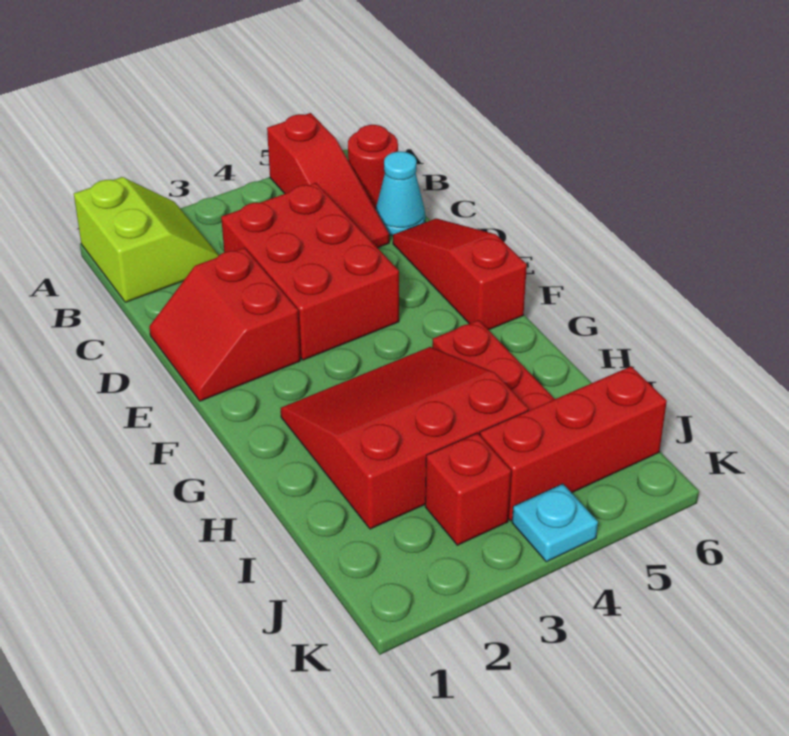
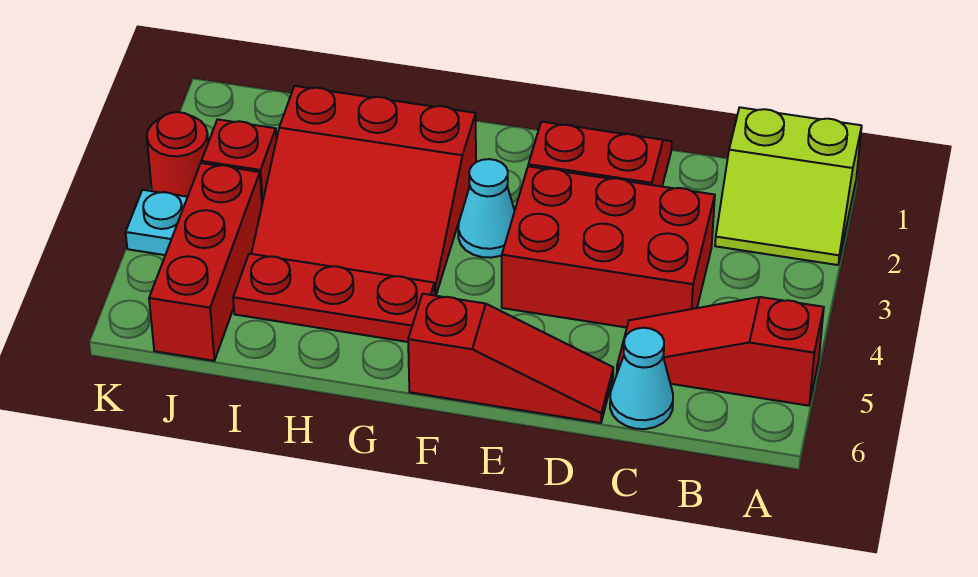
red round brick B6 level 1 -> red round brick K3 level 1
none -> cyan cone F3 level 1
red slope G2:I4 level 1 top I -> red slope G2:I4 level 1 top 2

